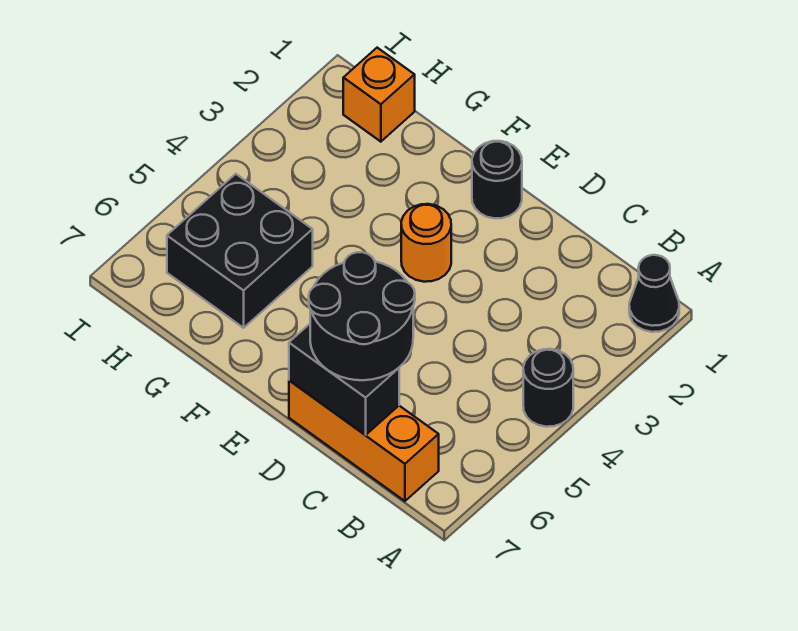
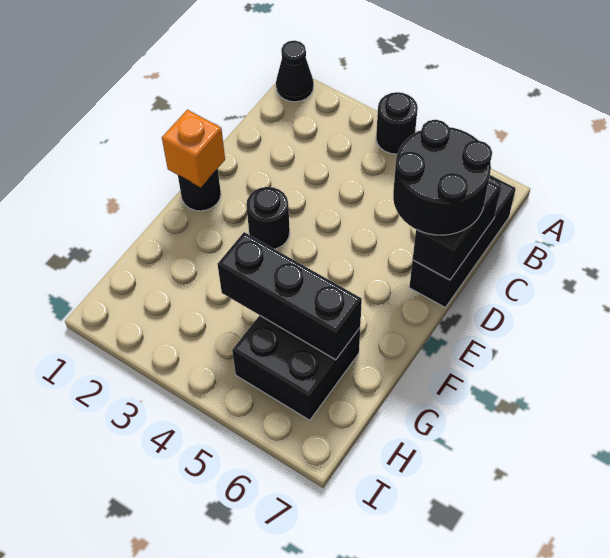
orange brick B7:D7 level 1 -> black brick B7:D7 level 1
orange round brick E3 level 1 -> black round brick E3 level 1
none -> black brick G4:G6 level 2
orange brick H1 level 1 -> orange brick E1 level 2

